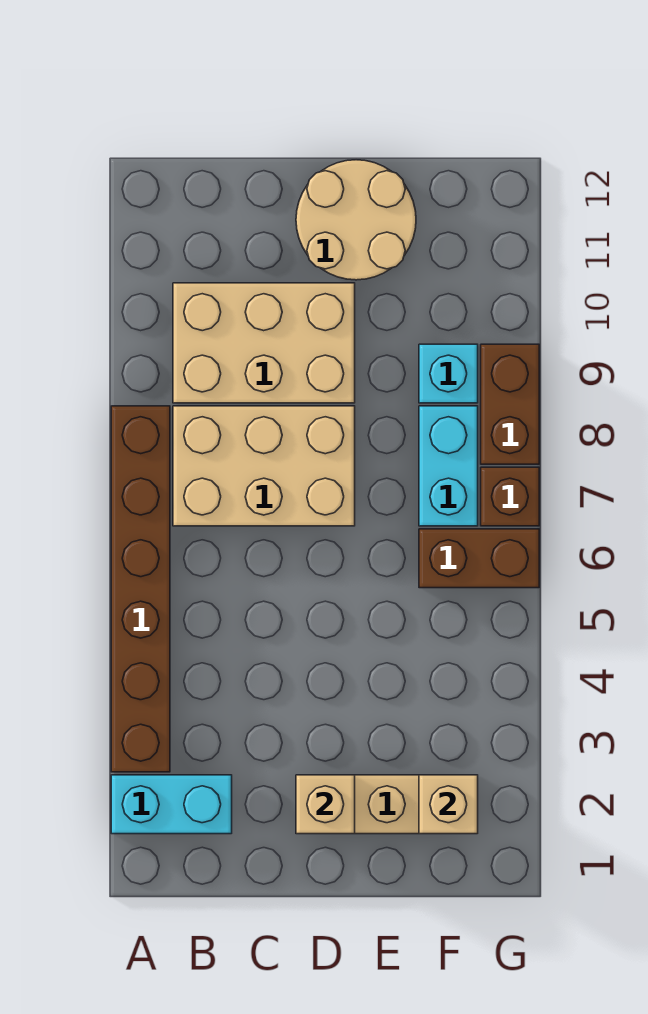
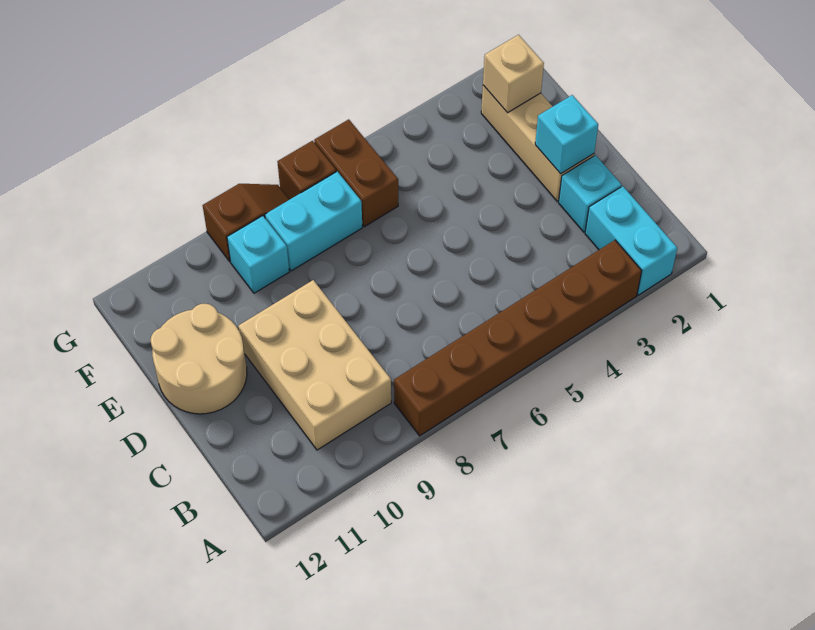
tan brick B7:D8 level 1 -> none
none -> cyan brick C2 level 1
tan brick D2 level 2 -> cyan brick D2 level 2
brown brick G8:G9 level 1 -> brown slope G8:G9 level 1 top 9

